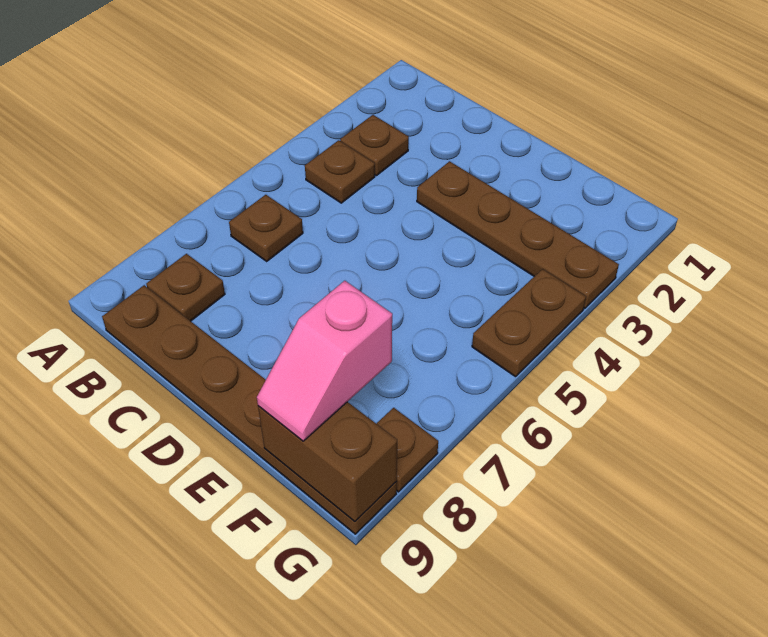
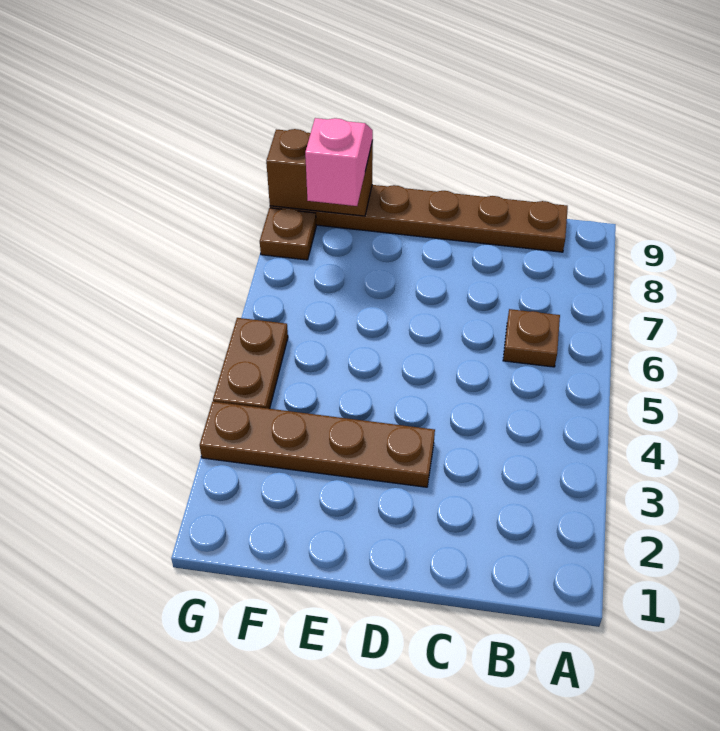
brown plate B3 level 1 -> none
brown plate B4 level 1 -> none
brown plate B8 level 1 -> none

